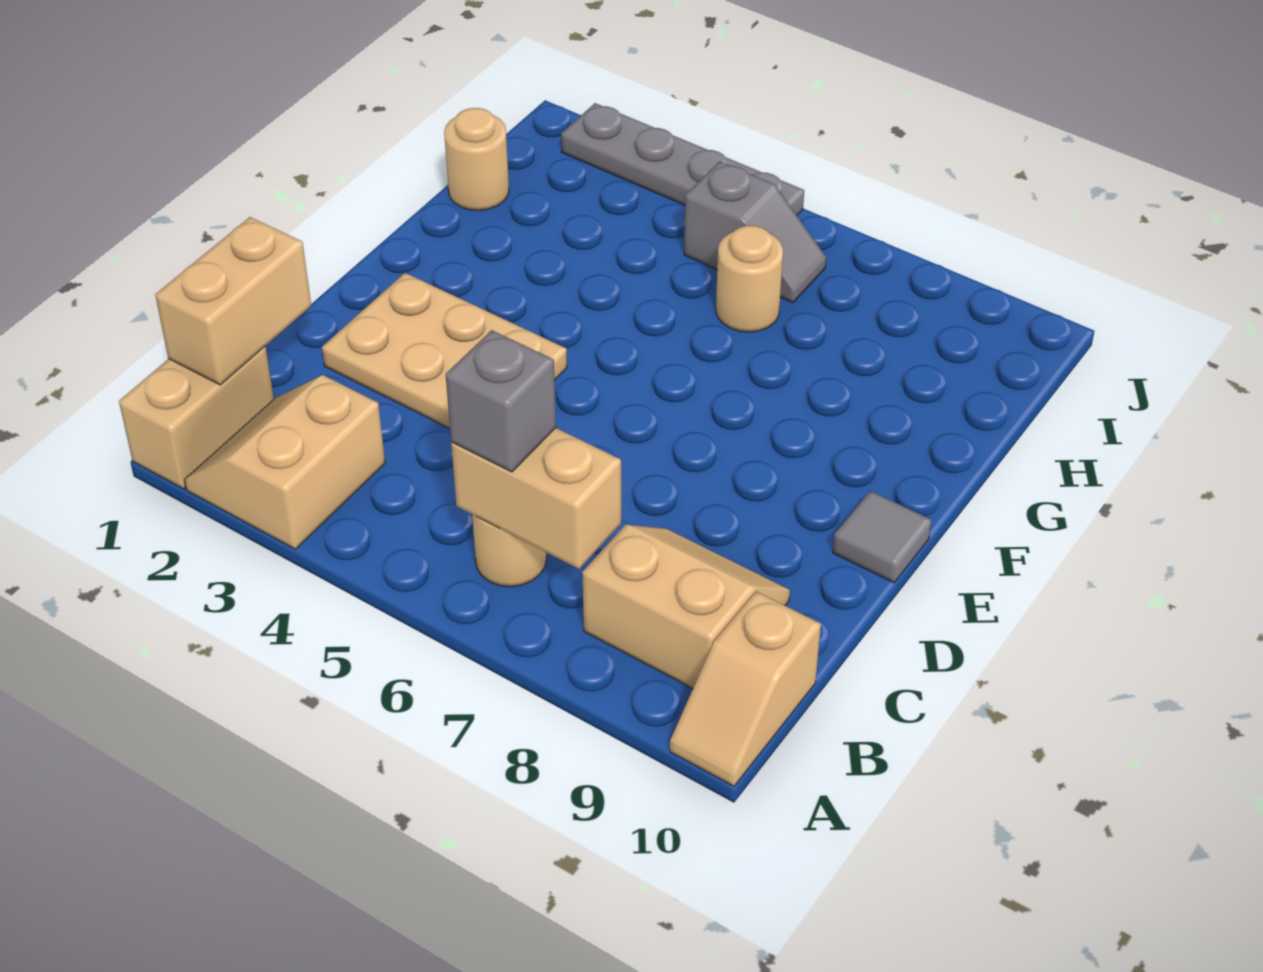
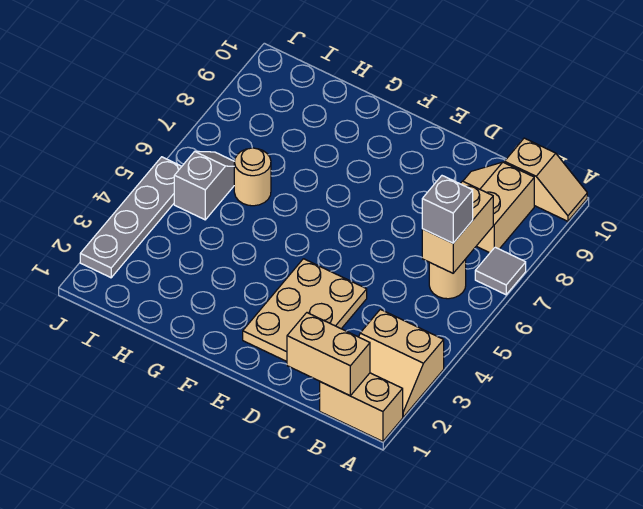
grey tile E10 level 1 -> grey tile A7 level 1
tan round brick H1 level 1 -> none

